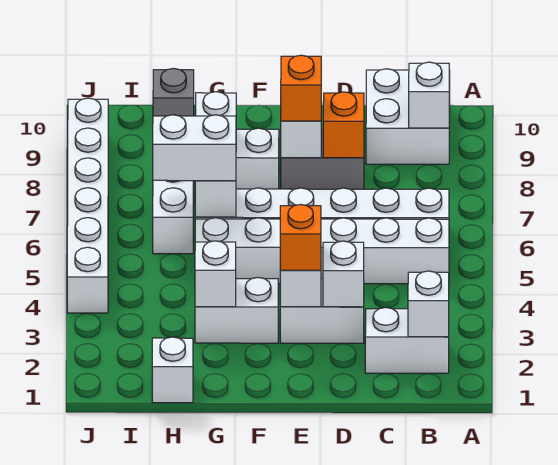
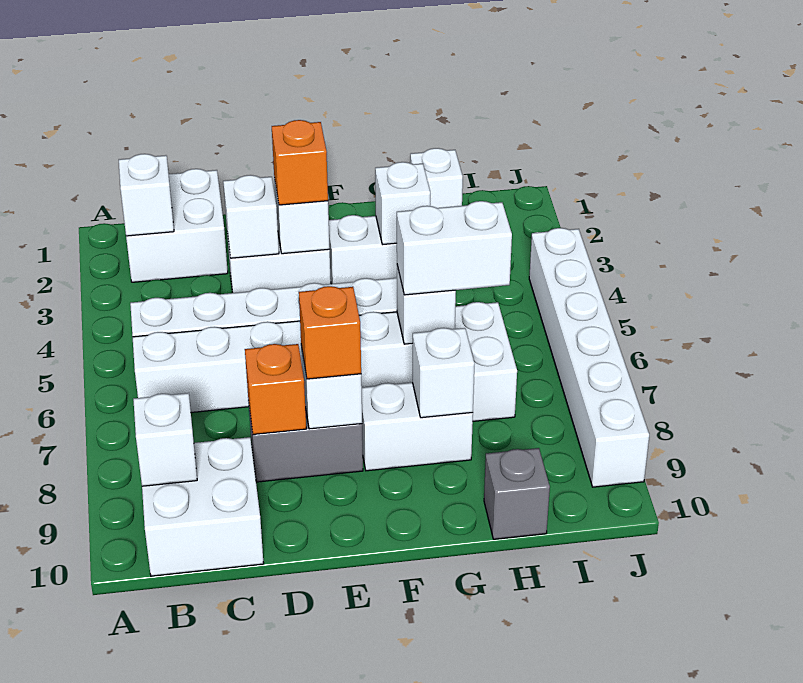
white brick B2:C2 level 1 -> white brick B1:C2 level 1

